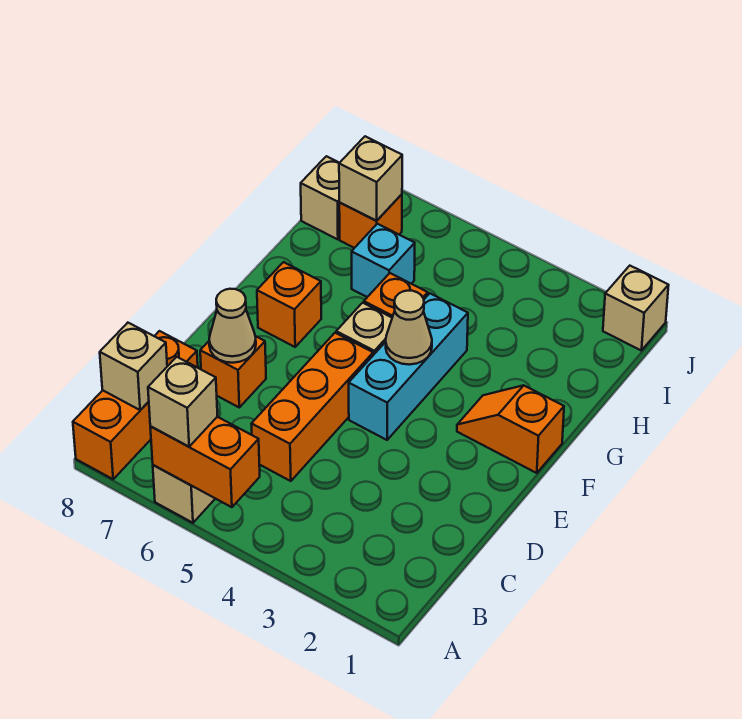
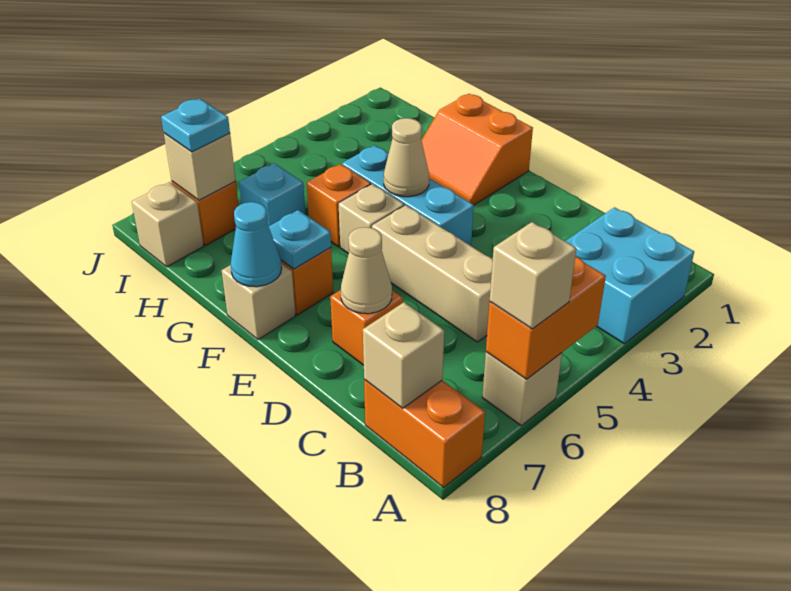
none -> cyan brick A2:B3 level 1
orange brick A8:C8 level 1 -> orange brick A8:B8 level 1
orange brick C5:E5 level 1 -> tan brick C5:E5 level 1
orange slope F1:F2 level 1 top 1 -> orange slope F1:G2 level 1 top 1
none -> cyan plate F7 level 2
none -> cyan cone F8 level 2
none -> cyan plate I7 level 3
tan brick J1 level 1 -> tan brick F8 level 1

